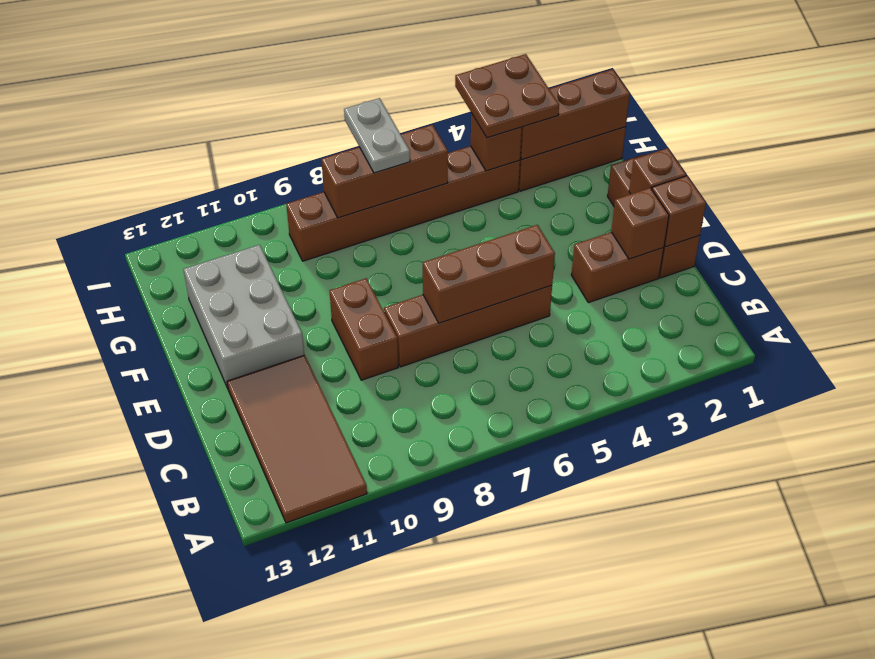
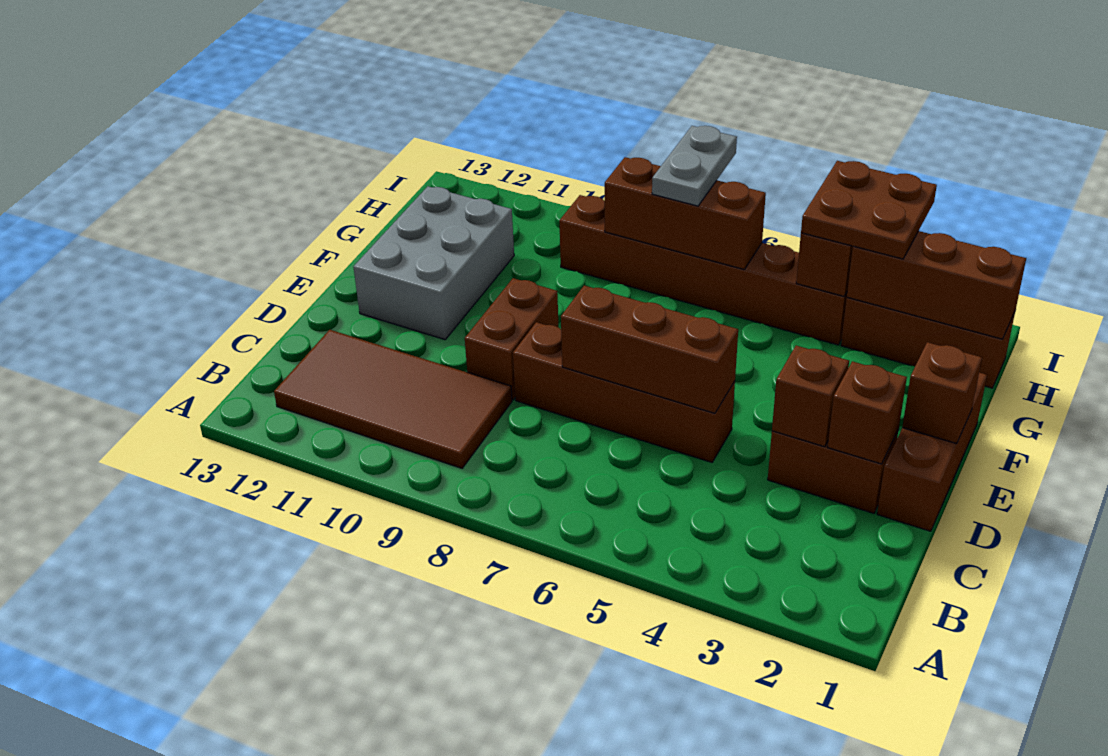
brown tile A11:D12 level 1 -> brown tile B9:C12 level 1
brown brick D1 level 2 -> brown brick D3 level 2

